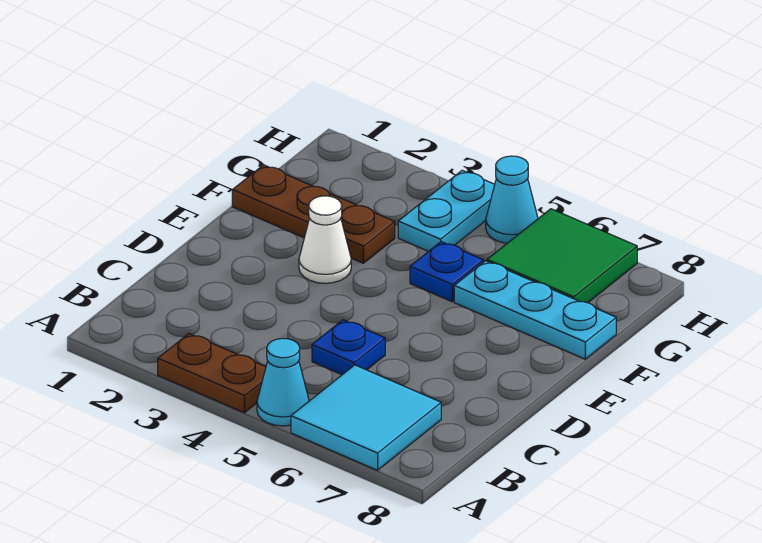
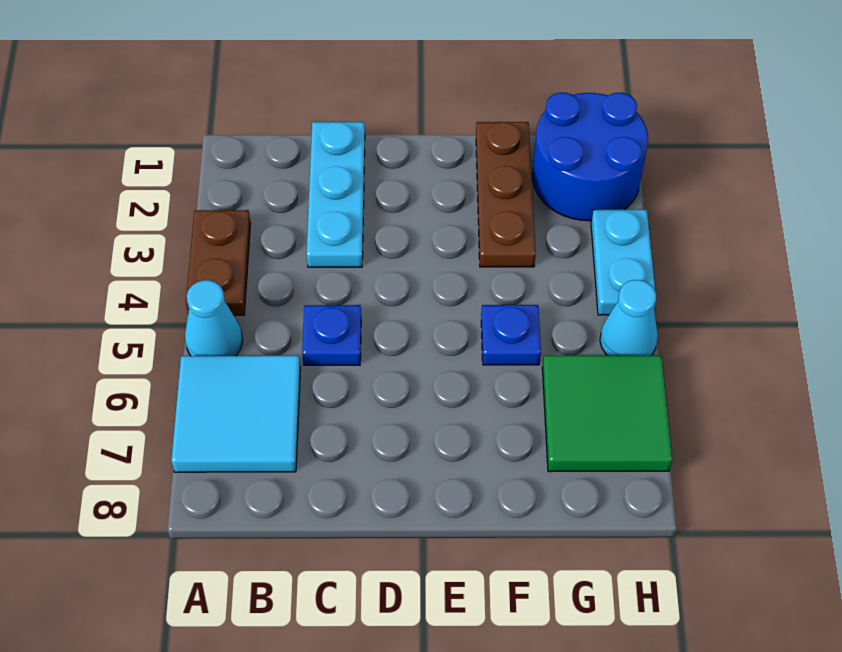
white cone E3 level 1 -> none
cyan plate F6:F8 level 1 -> cyan plate C1:C3 level 1
none -> blue round brick G1:H2 level 1
cyan plate G4:H4 level 1 -> cyan plate H3:H4 level 1

